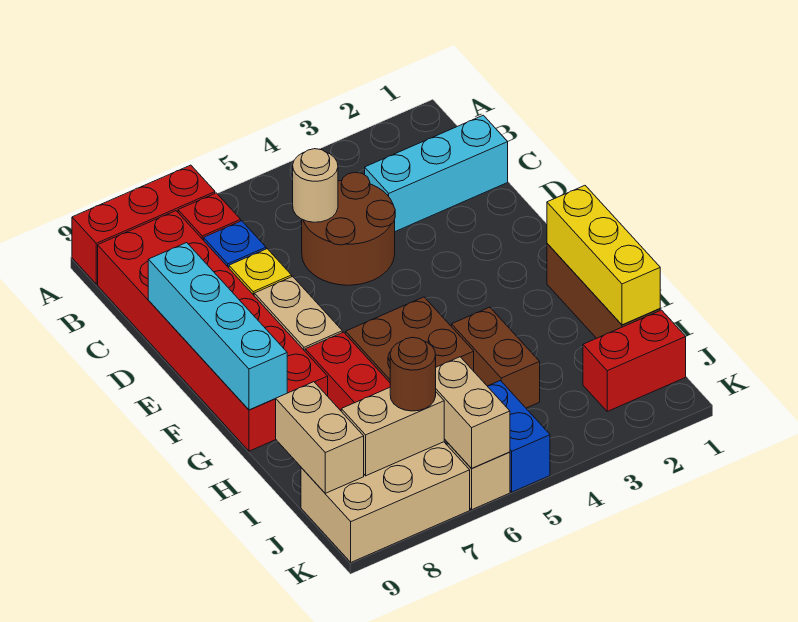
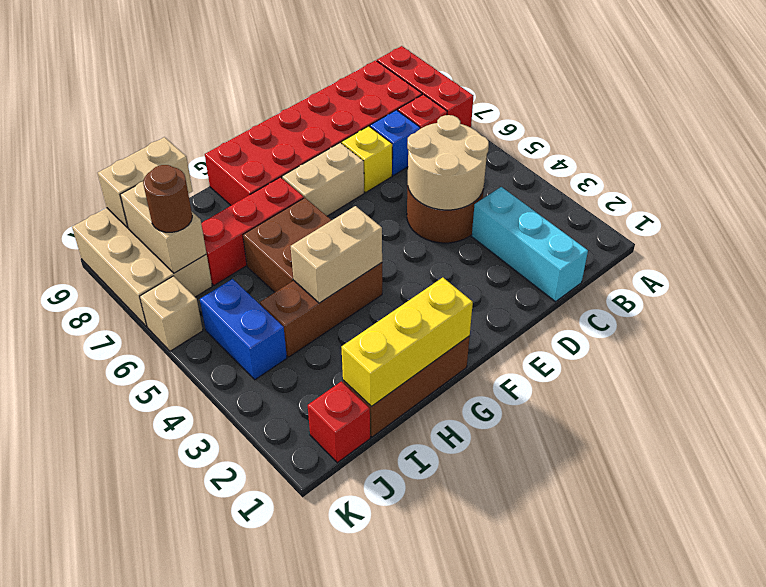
tan round brick C5 level 2 -> tan round brick C4:D5 level 2
cyan brick D9:G9 level 2 -> none
brown brick H4:I4 level 1 -> brown brick G4:I4 level 1
red brick J1:J2 level 1 -> red brick J1 level 1
blue brick J5:K5 level 1 -> blue brick J4:J5 level 1
tan brick J6:K6 level 2 -> tan brick G4:H4 level 2

